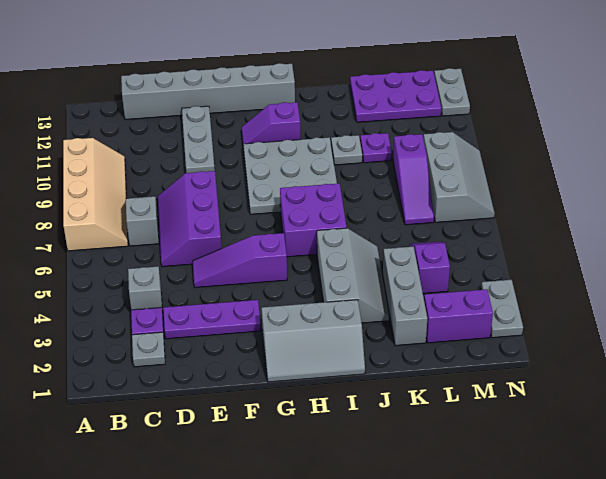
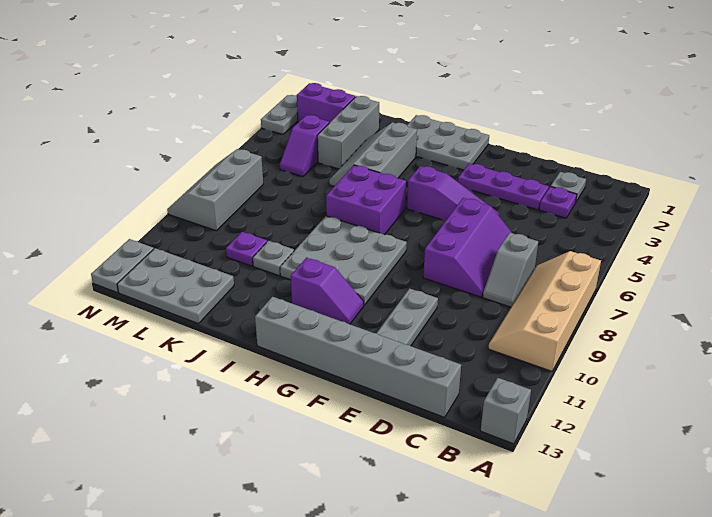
grey brick C4 level 1 -> grey brick A13 level 1
grey slope G1:I2 level 1 top 2 -> grey plate G1:I2 level 1
purple plate K12:M13 level 1 -> grey plate K12:M13 level 1
purple slope L7:L9 level 1 top 9 -> none

